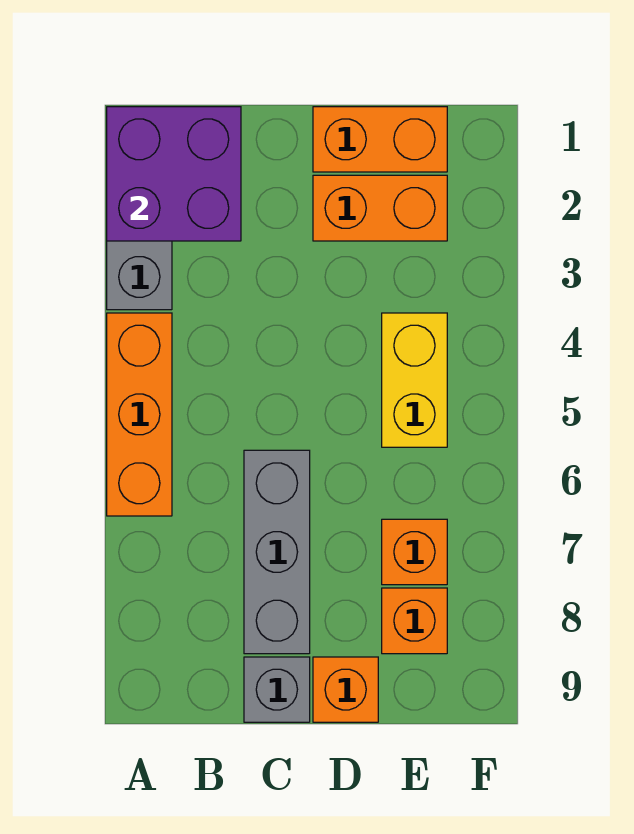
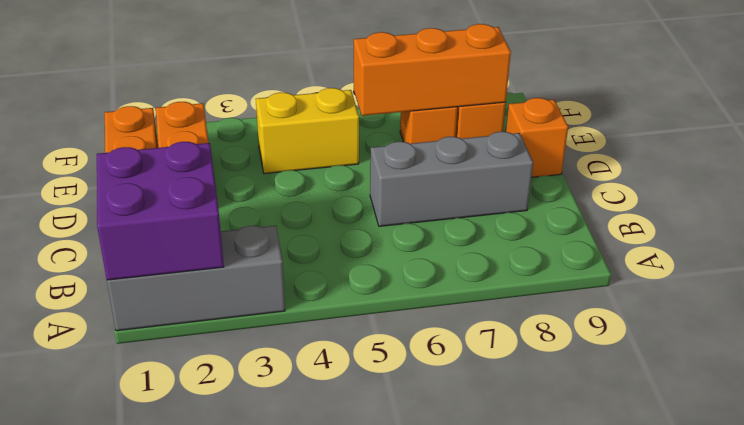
orange brick A4:A6 level 1 -> orange brick E6:E8 level 2
grey brick C9 level 1 -> none

